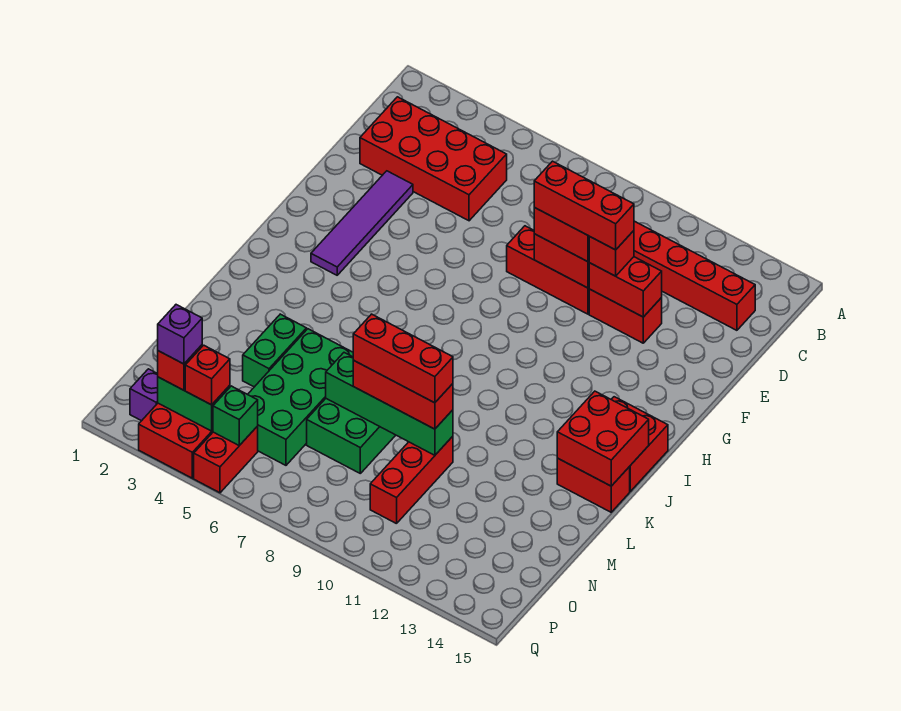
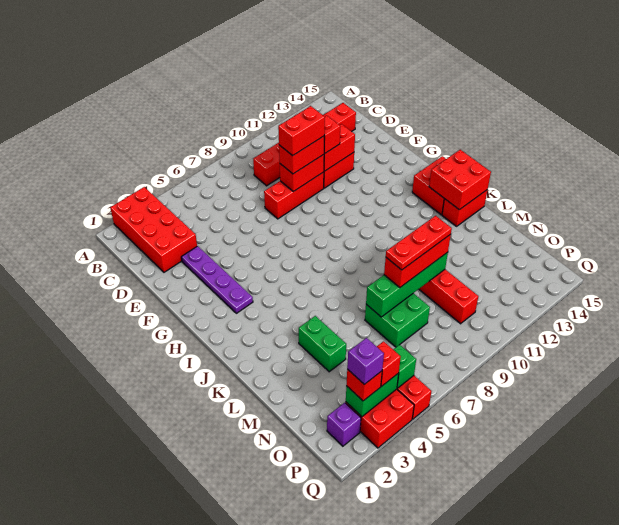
red brick C2:D5 level 1 -> red brick A2:D3 level 1
purple tile E3:H3 level 1 -> purple plate E3:H3 level 1
red brick E9:E11 level 4 -> red brick E9:E10 level 4
green brick L5:O6 level 1 -> none
red brick M8:M10 level 4 -> red plate M8:M10 level 4

